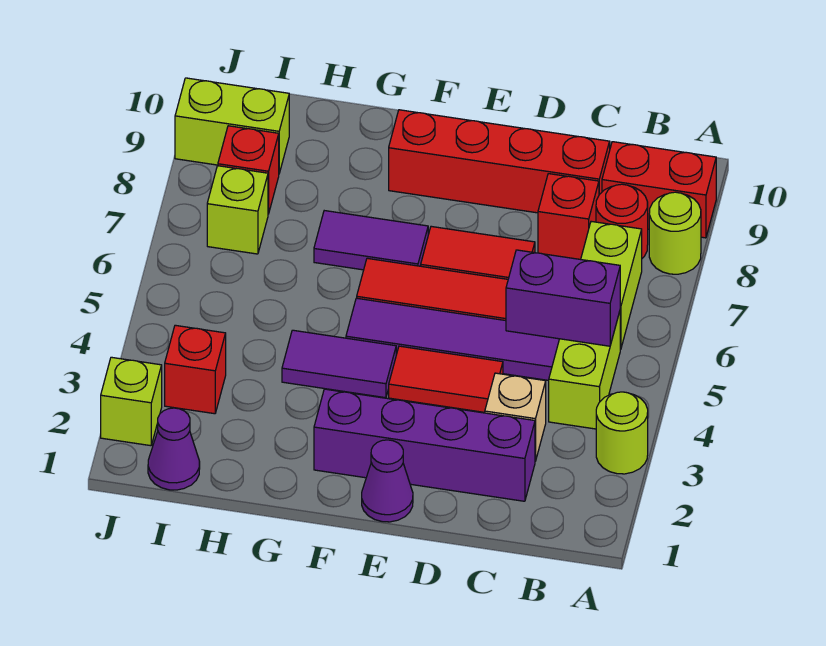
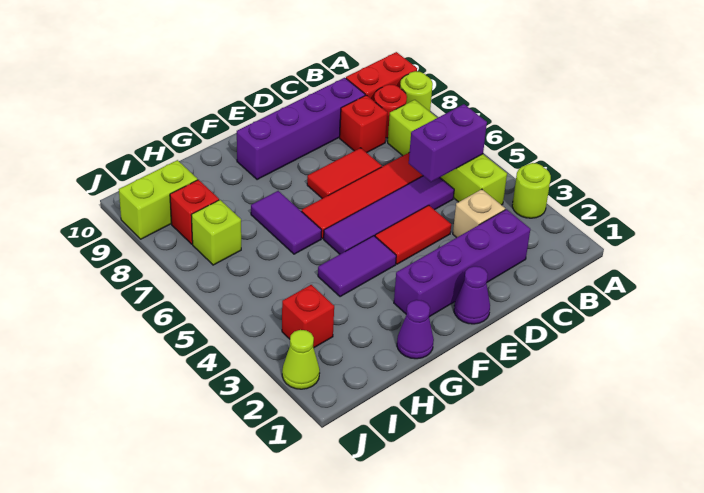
red brick C9:F9 level 1 -> purple brick C9:F9 level 1
purple tile F7:G7 level 1 -> purple tile G6:G7 level 1
purple cone I1 level 1 -> purple cone G1 level 1
lime brick J2 level 1 -> lime cone J2 level 1

